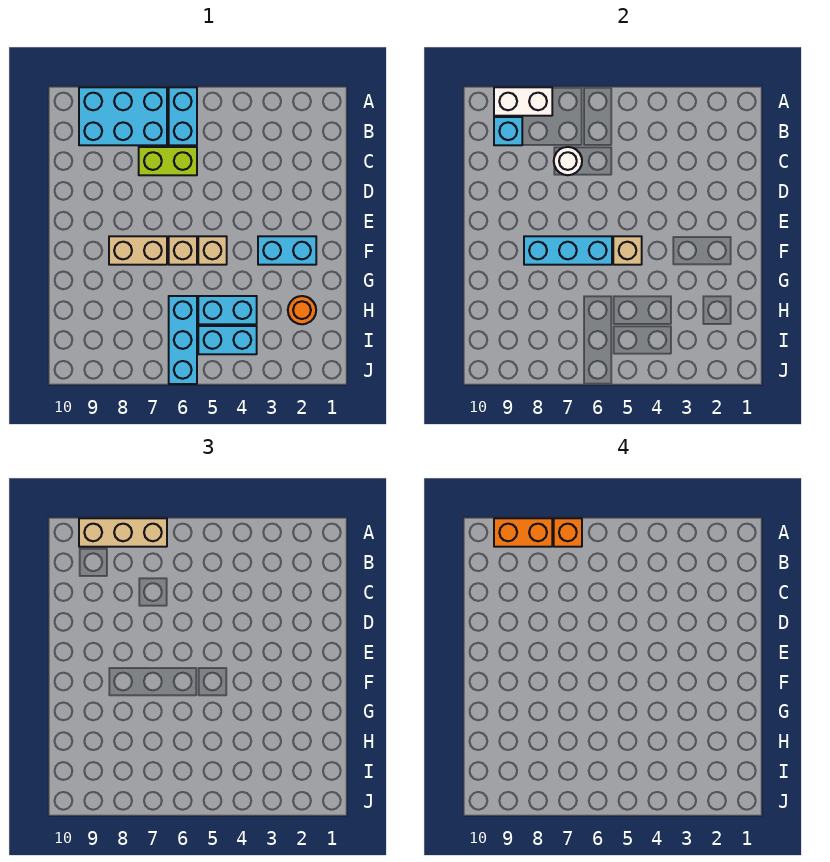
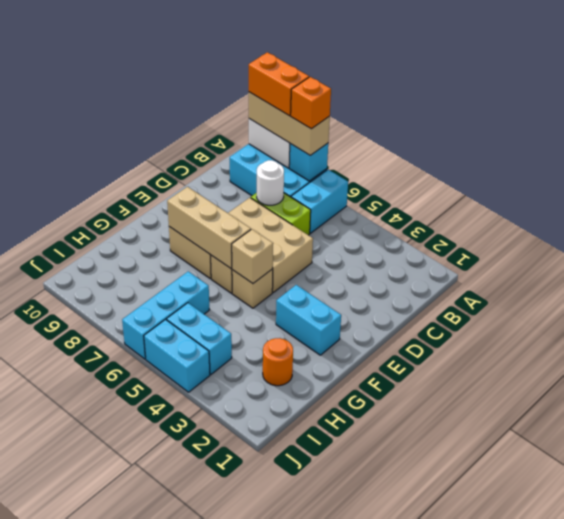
cyan brick B9 level 2 -> cyan brick A7 level 2
none -> tan brick D5:E7 level 1
cyan brick F6:F8 level 2 -> tan brick F6:F8 level 2
cyan brick H4:H5 level 1 -> cyan brick J4:J5 level 1

